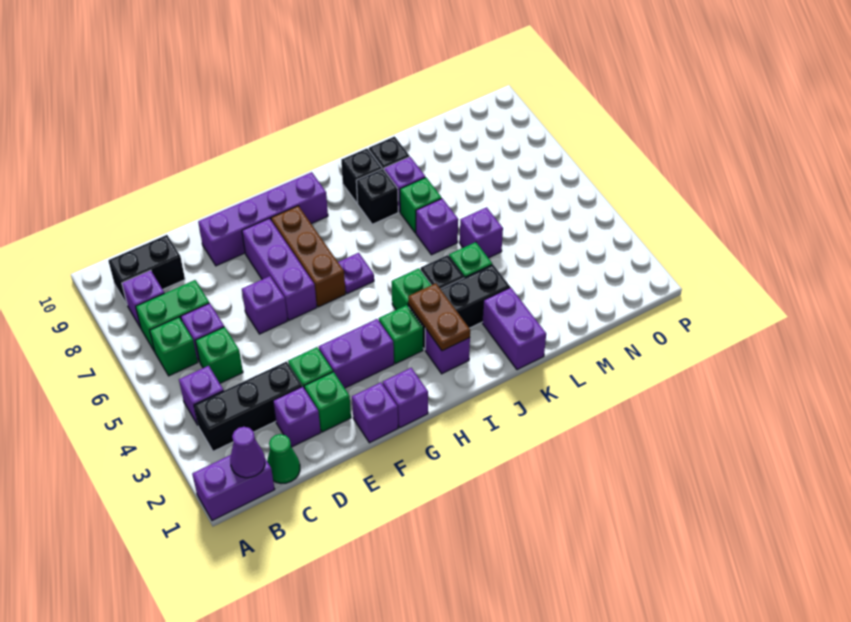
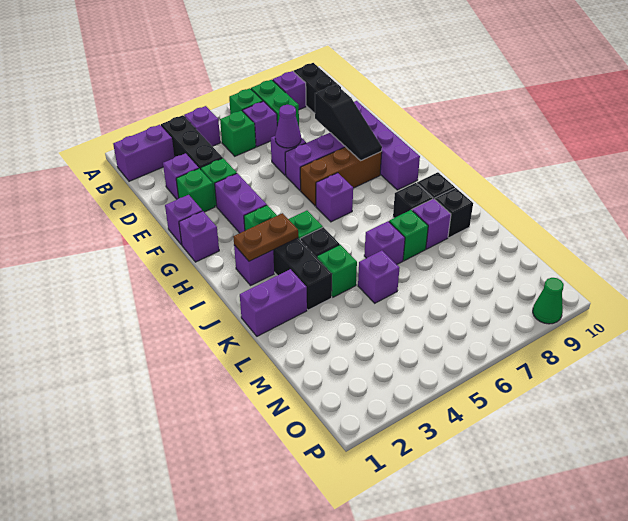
purple brick A1:B1 level 1 -> purple brick B1:B2 level 1
purple cone B1 level 2 -> purple cone E6 level 2
green cone C1 level 1 -> green cone P9 level 1
none -> black slope E8:G8 level 2 top E
purple plate H6 level 1 -> purple brick H6 level 1

